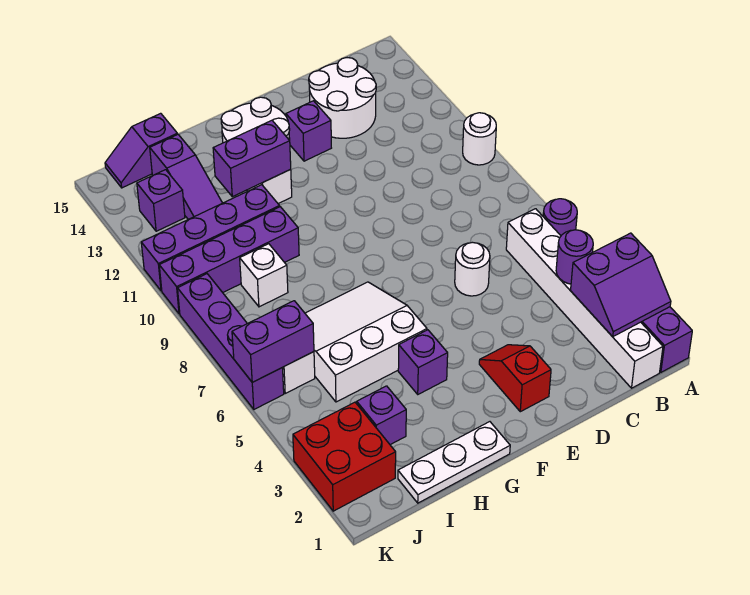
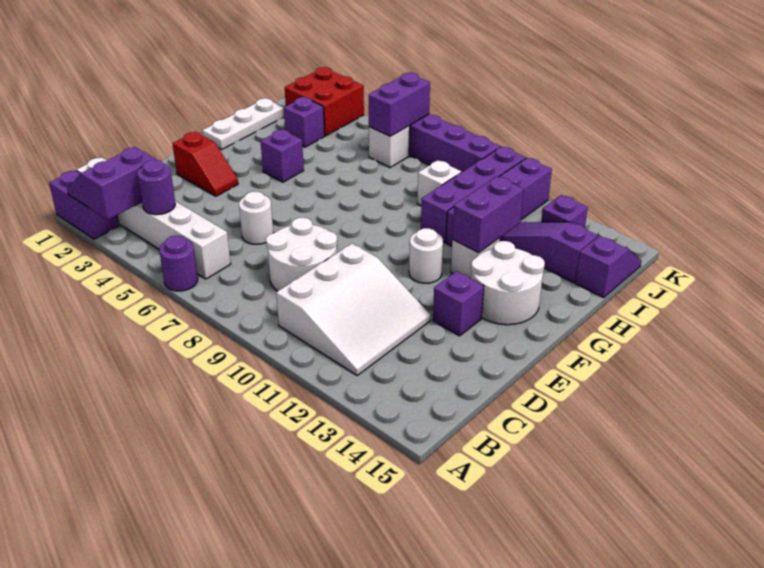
white round brick A10 level 1 -> white round brick F11 level 1
white round brick C13:D14 level 1 -> white round brick C8:D9 level 1
white slope G5:I7 level 1 top 5 -> white slope B10:D12 level 1 top 10

